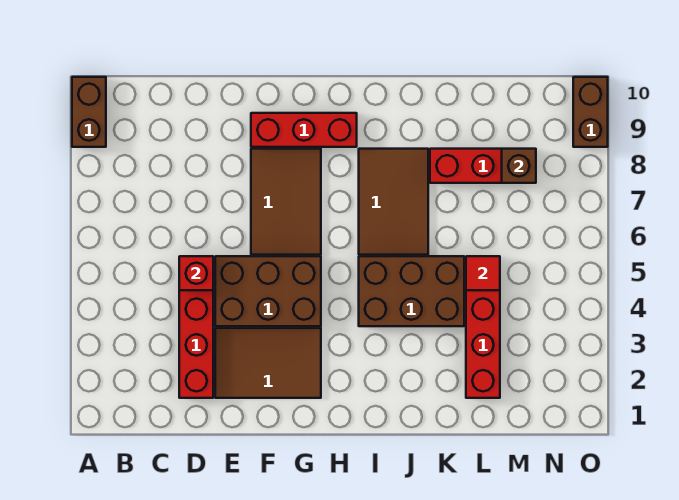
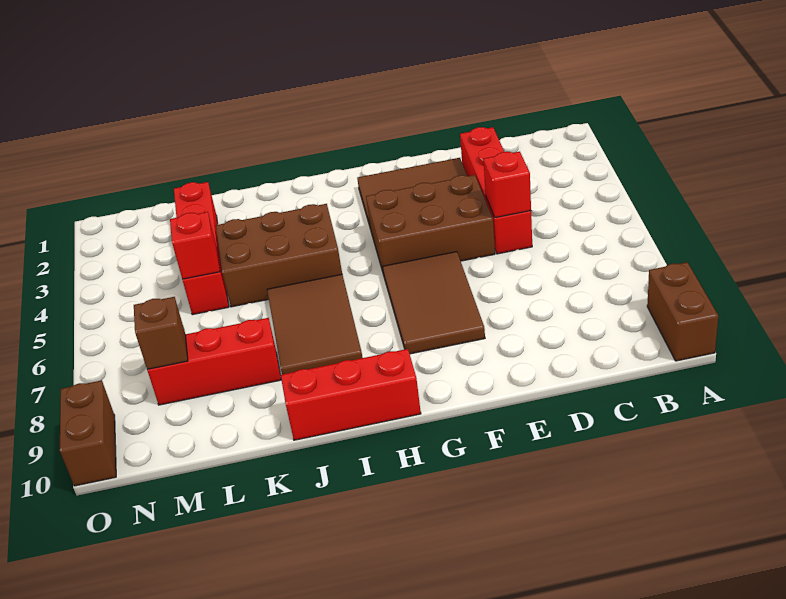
red brick F9:H9 level 1 -> red brick H10:J10 level 1
red tile L5 level 2 -> red brick L5 level 2

